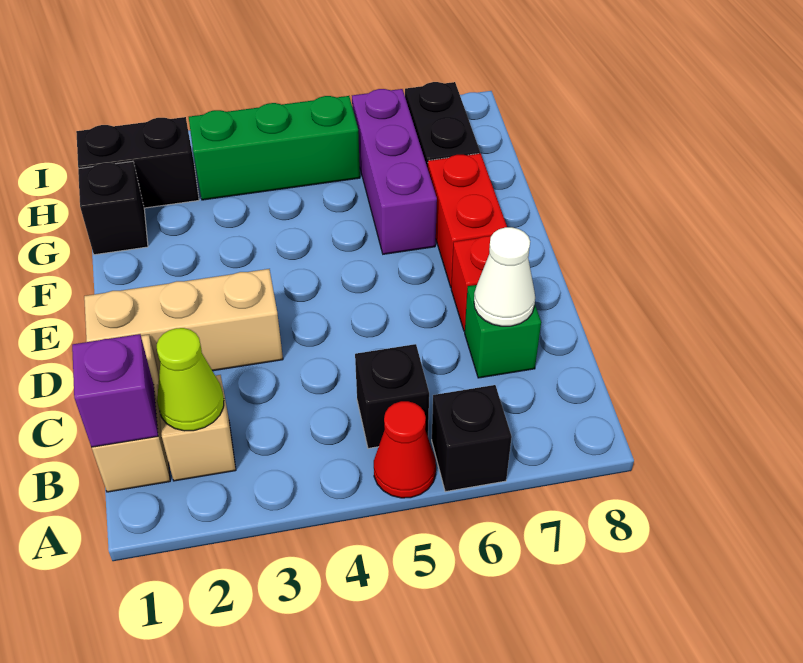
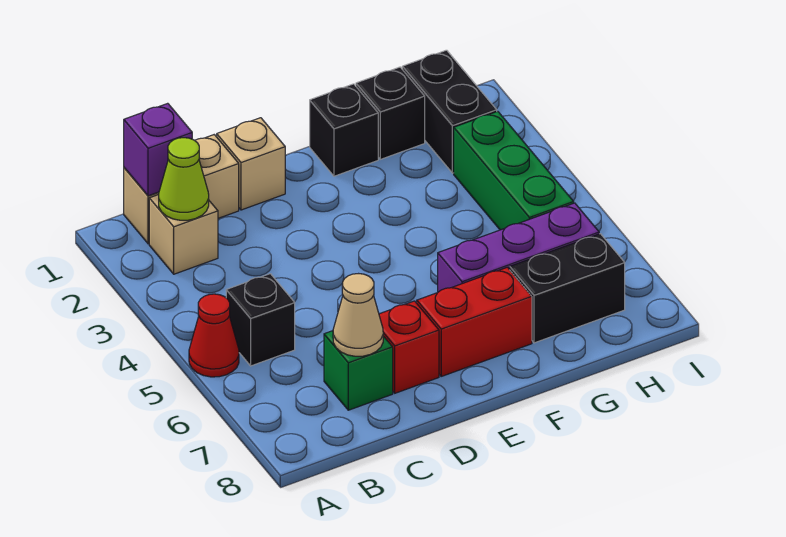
black brick A6 level 1 -> black brick F1 level 1
white cone C7 level 2 -> tan cone C7 level 2
tan brick D1:D3 level 1 -> tan brick D1 level 1

